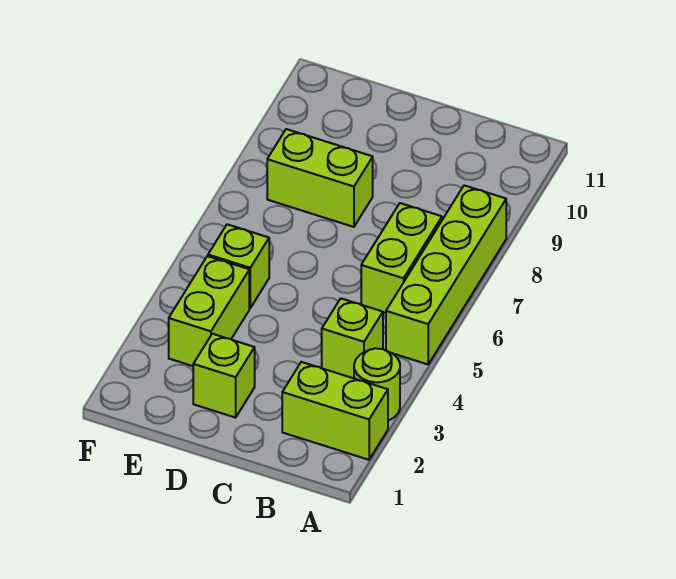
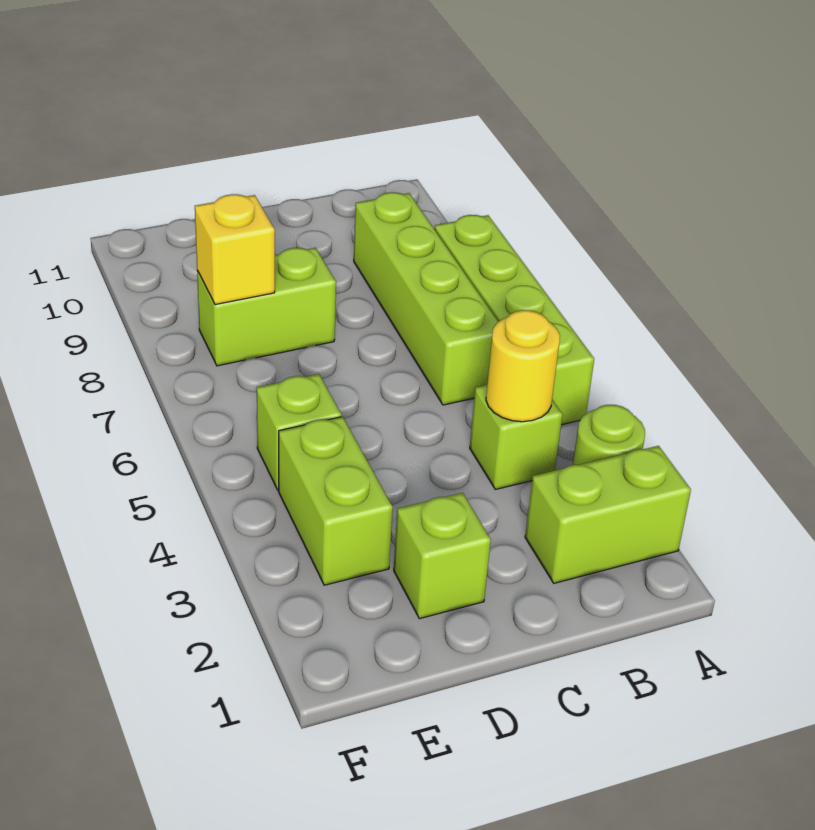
none -> yellow round brick B4 level 2
lime brick B6:B7 level 1 -> lime brick B6:B9 level 1
none -> yellow brick E8 level 2

